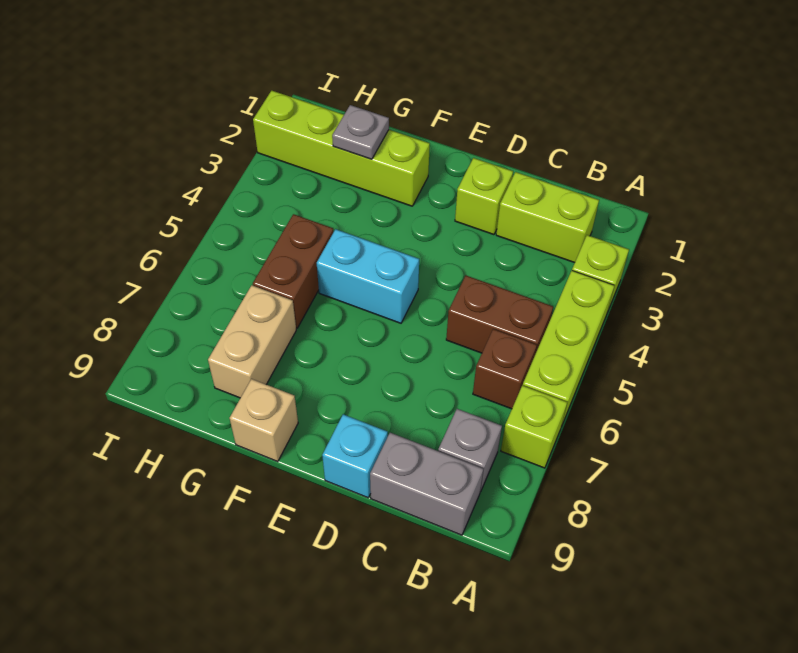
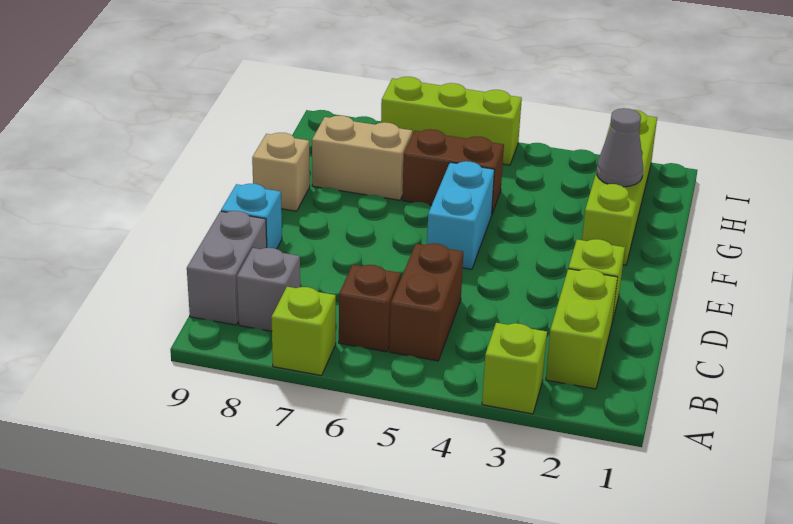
lime brick A4:A6 level 1 -> lime brick I5:I7 level 1
grey plate G2 level 2 -> grey cone G2 level 2

